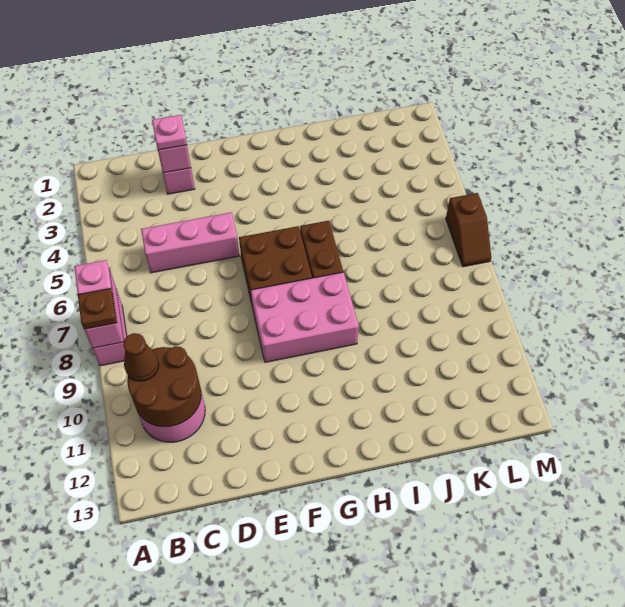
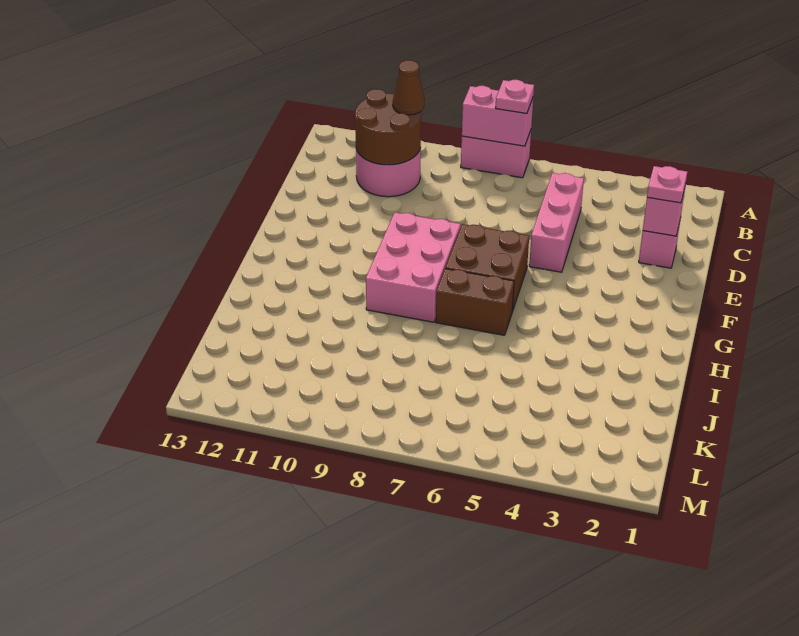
brown plate A8 level 3 -> none
brown slope M6:M7 level 1 top 6 -> none

